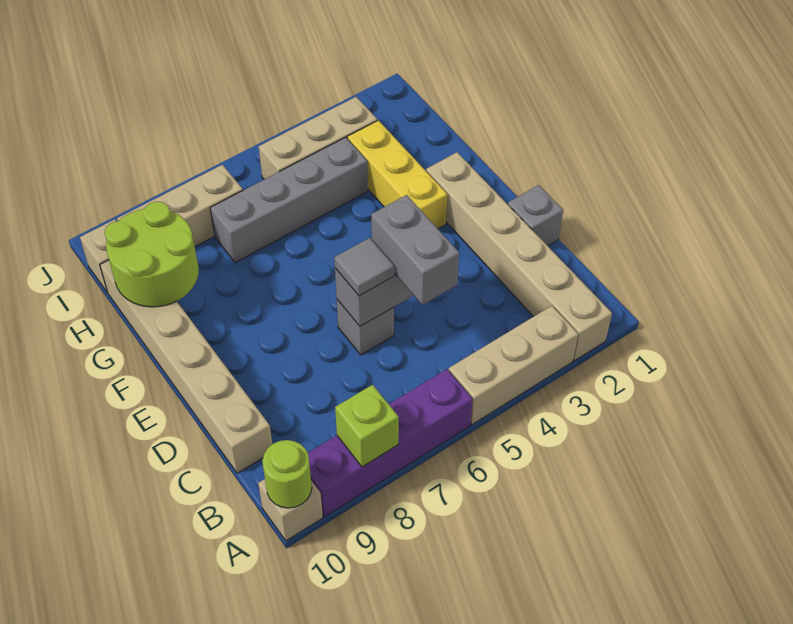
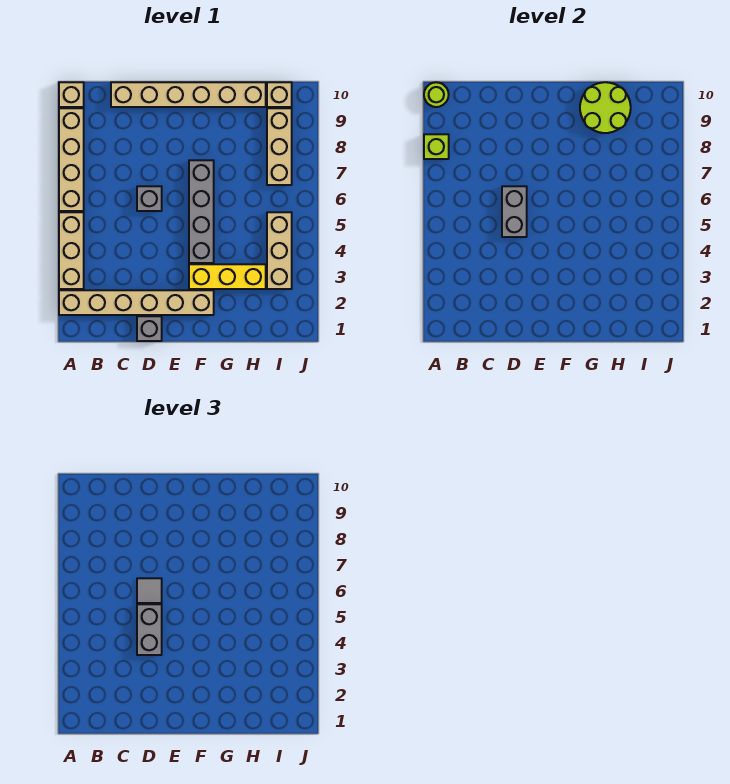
purple brick A6:A9 level 1 -> tan brick A6:A9 level 1
grey brick C5:D5 level 3 -> grey brick D4:D5 level 3
grey brick H4:H7 level 1 -> grey brick F4:F7 level 1

